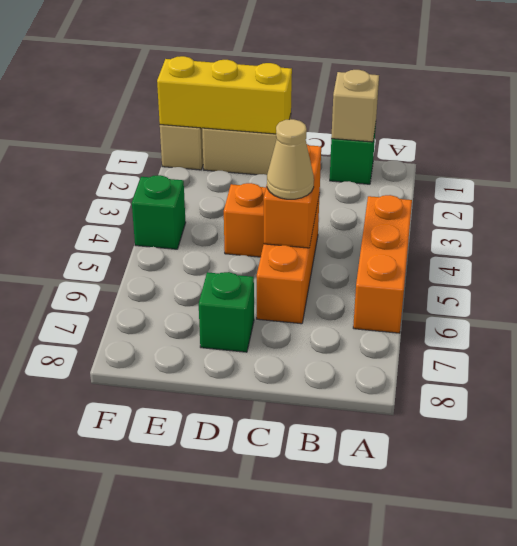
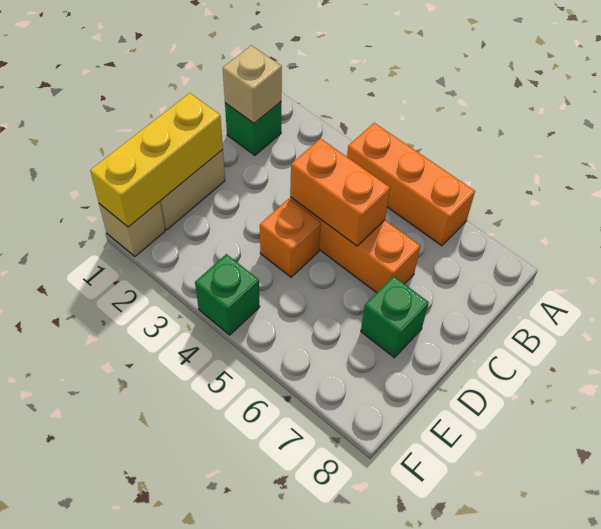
tan cone C5 level 3 -> none

